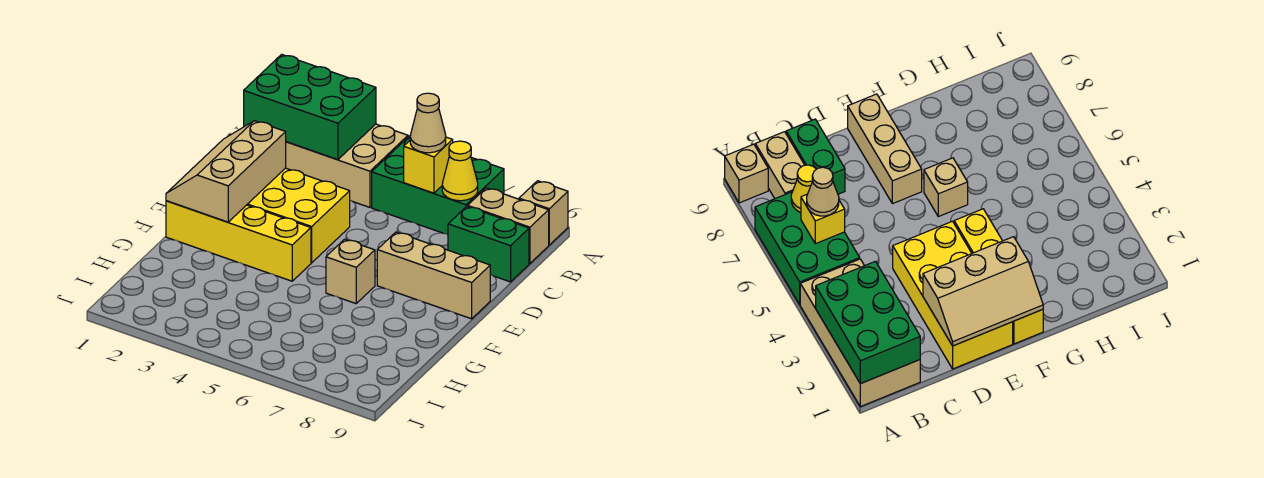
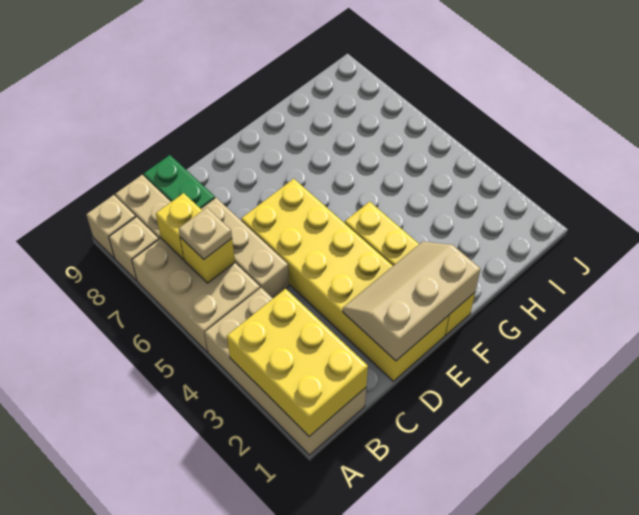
green brick A1:B3 level 2 -> yellow brick A1:B3 level 2
green brick A5:B7 level 1 -> tan brick A5:B7 level 1
tan cone B6 level 3 -> tan plate B6 level 3
yellow cone B7 level 2 -> yellow brick B7 level 2
yellow brick D1:E4 level 1 -> yellow brick D1:E6 level 1
tan slope D1:F2 level 2 top 2 -> tan slope D1:F2 level 2 top 1
tan brick E7:E9 level 1 -> tan brick C5:C7 level 1
tan brick F6 level 1 -> tan brick A8 level 1

